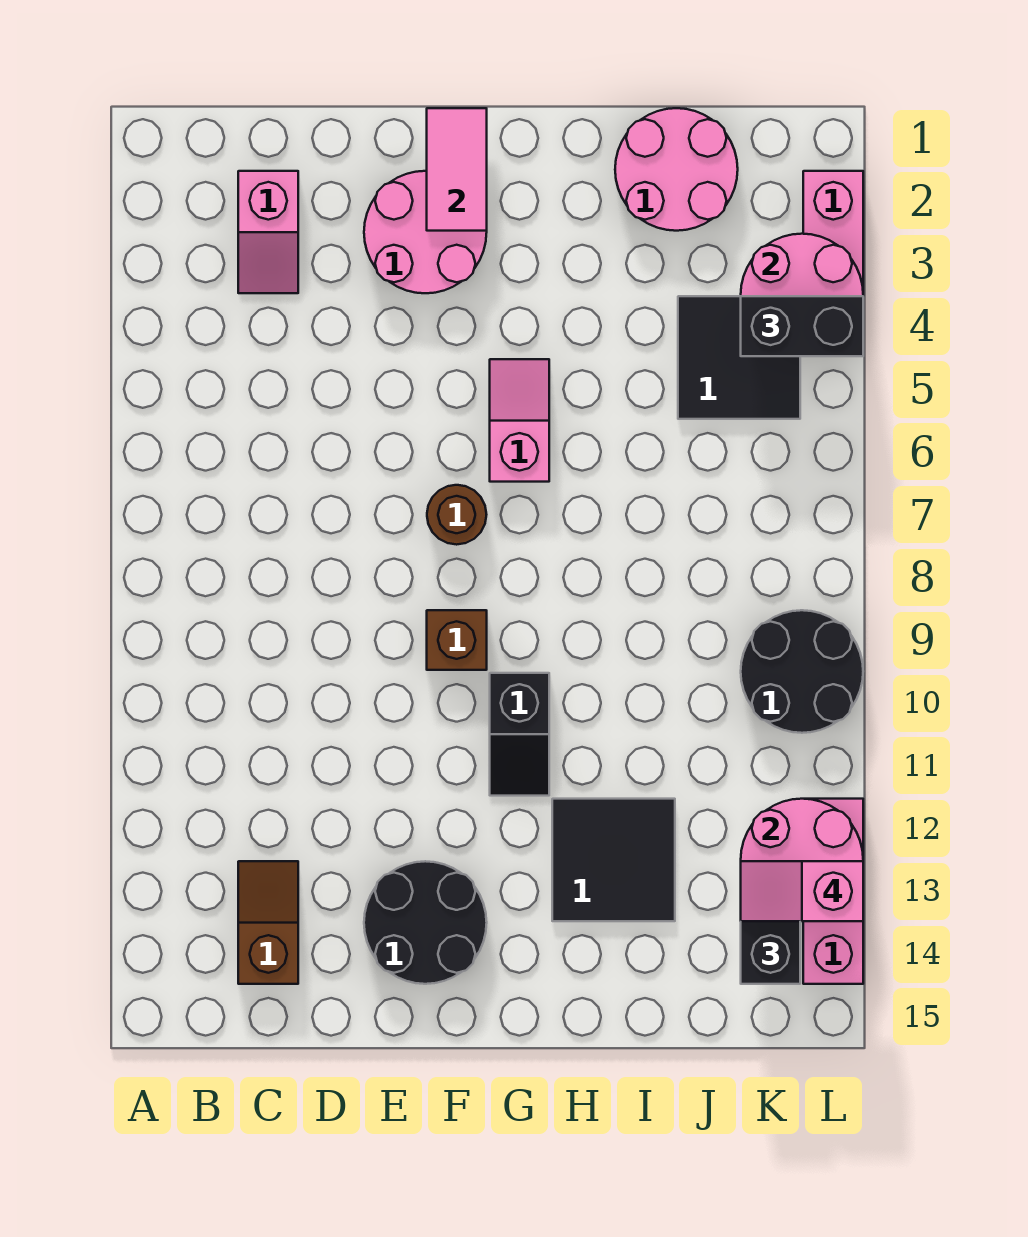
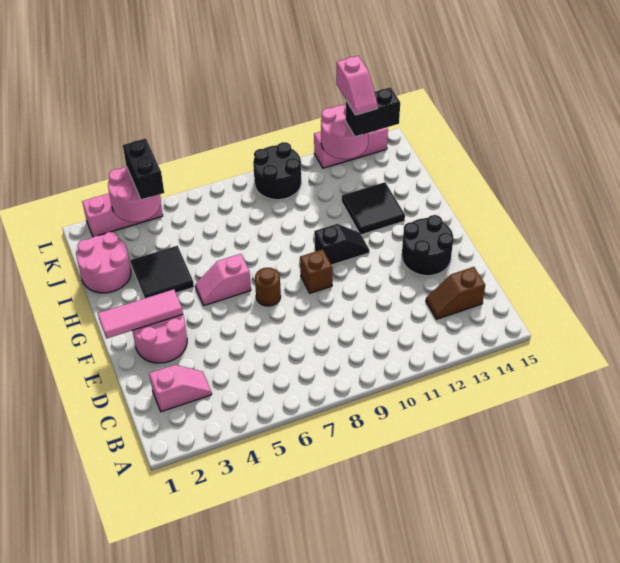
pink tile F1:F2 level 2 -> pink tile F1:F3 level 2
black tile J4:K5 level 1 -> black tile H3:I4 level 1

